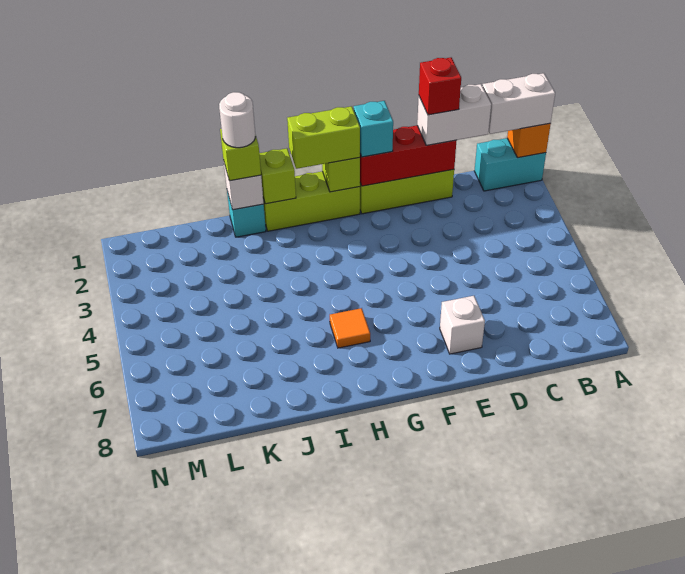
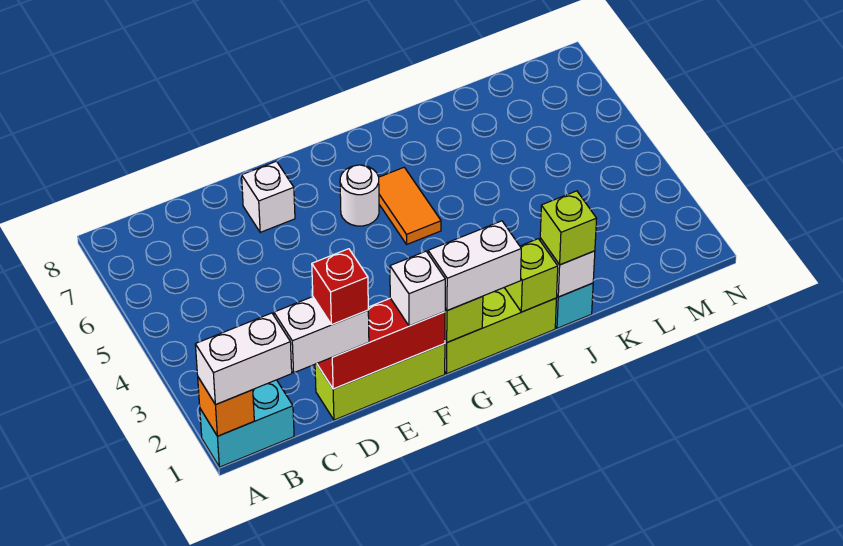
cyan brick F1 level 3 -> white brick F1 level 3
lime brick G1:H1 level 3 -> white brick G1:H1 level 3
orange tile H6 level 1 -> orange tile H5:H6 level 1
white round brick J1 level 4 -> white round brick G6 level 1

